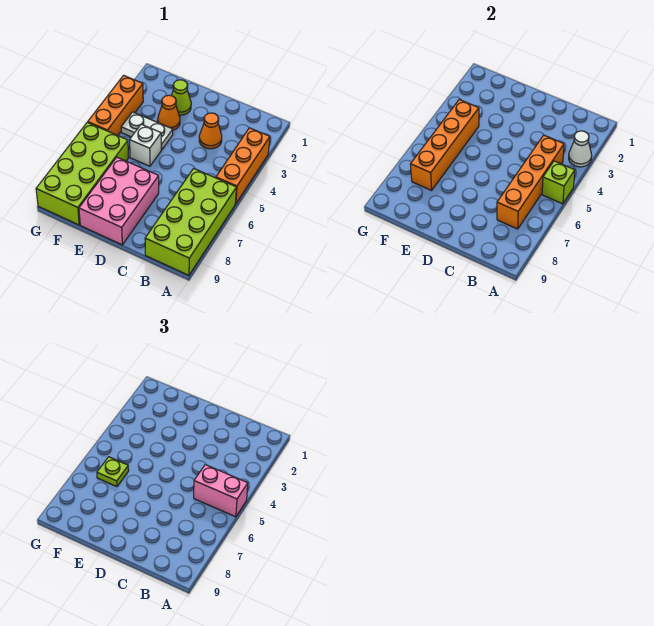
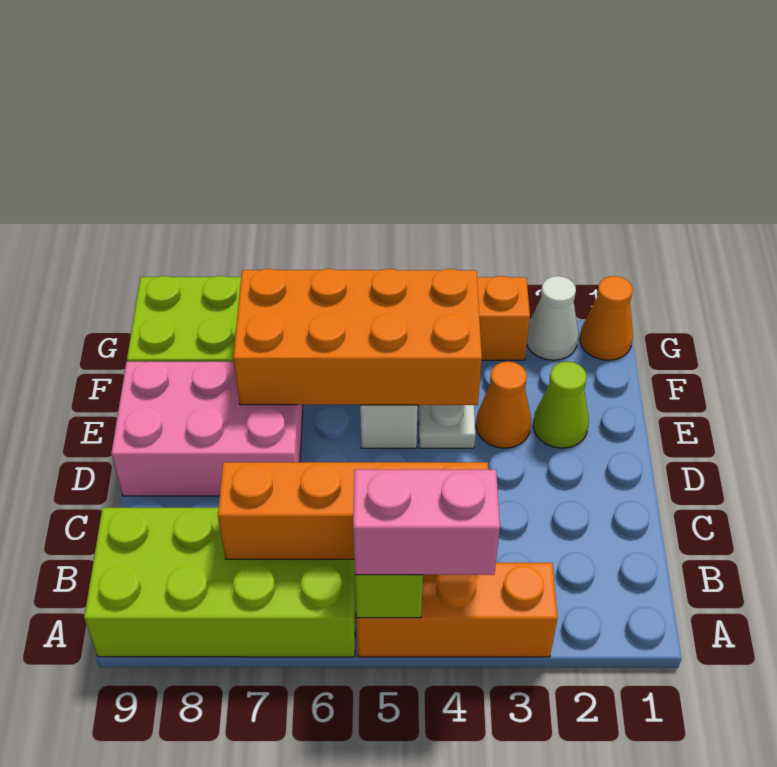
white cone A3 level 2 -> white cone G2 level 1
pink brick A5:B5 level 3 -> pink brick A4:A5 level 3
orange cone C3 level 1 -> orange cone G1 level 1
orange brick F4:F7 level 2 -> orange brick E4:F7 level 2
lime plate F6 level 3 -> none

